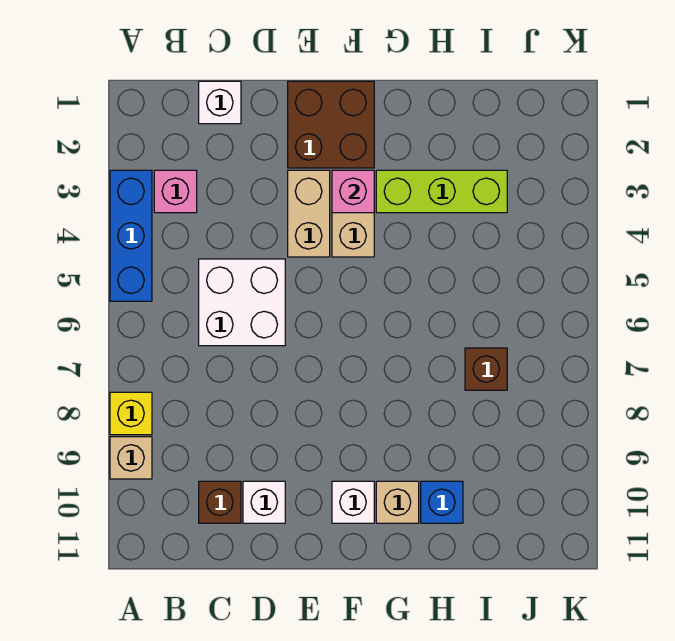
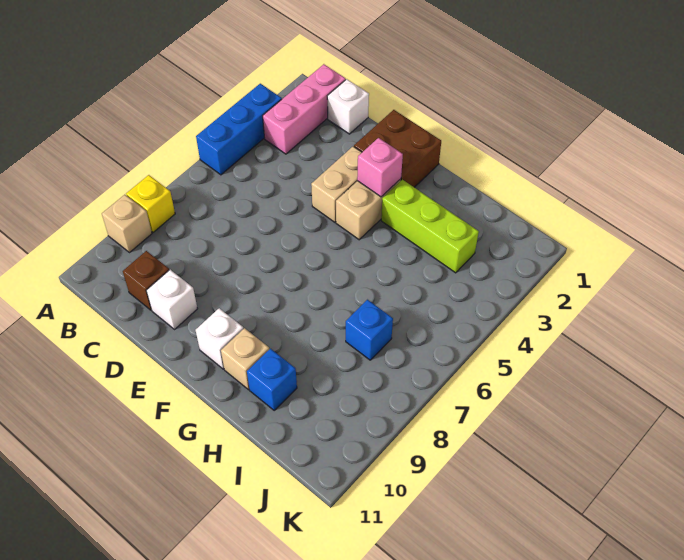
pink brick B3 level 1 -> pink brick B1:B3 level 1
white brick C5:D6 level 1 -> none
brown brick I7 level 1 -> blue brick I7 level 1

